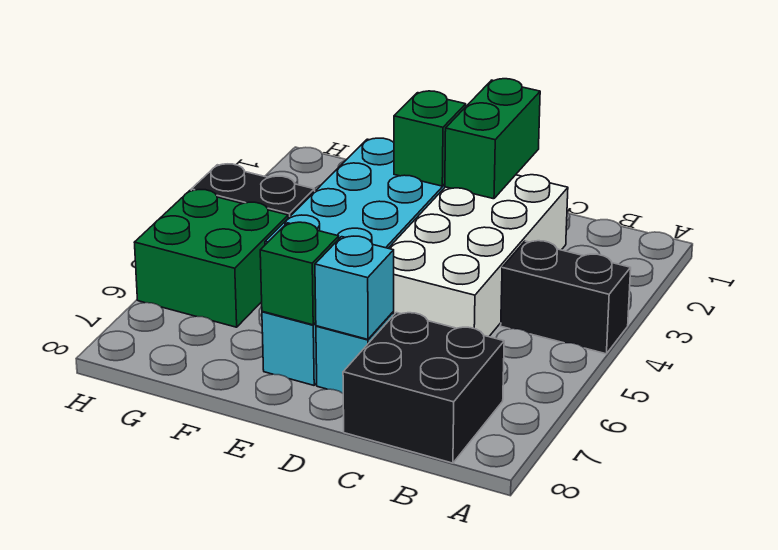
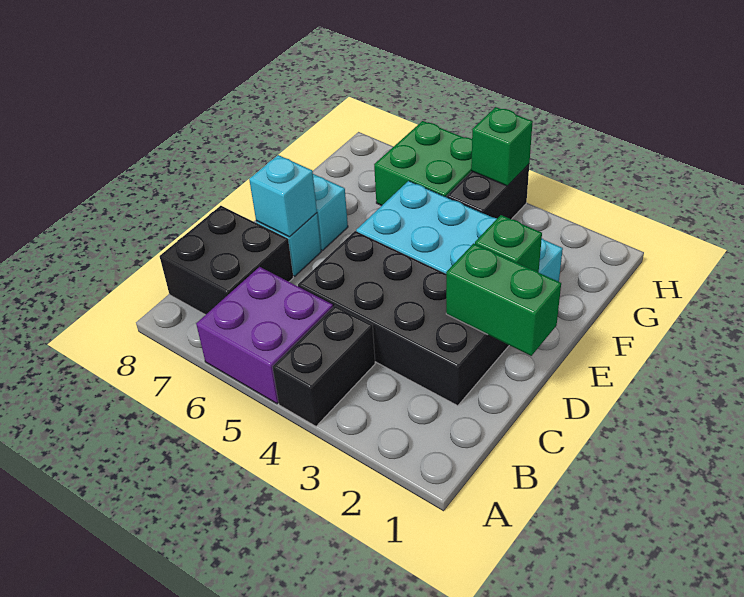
none -> purple brick A5:B6 level 1
white brick C2:D5 level 1 -> black brick C2:D5 level 1
green brick E7 level 2 -> green brick H4 level 2

